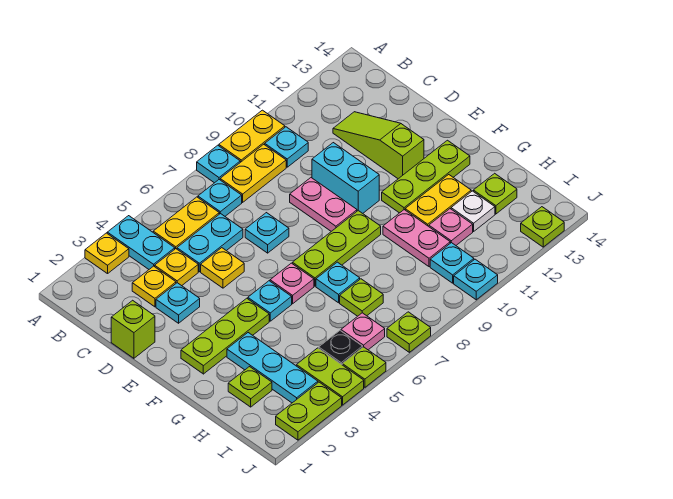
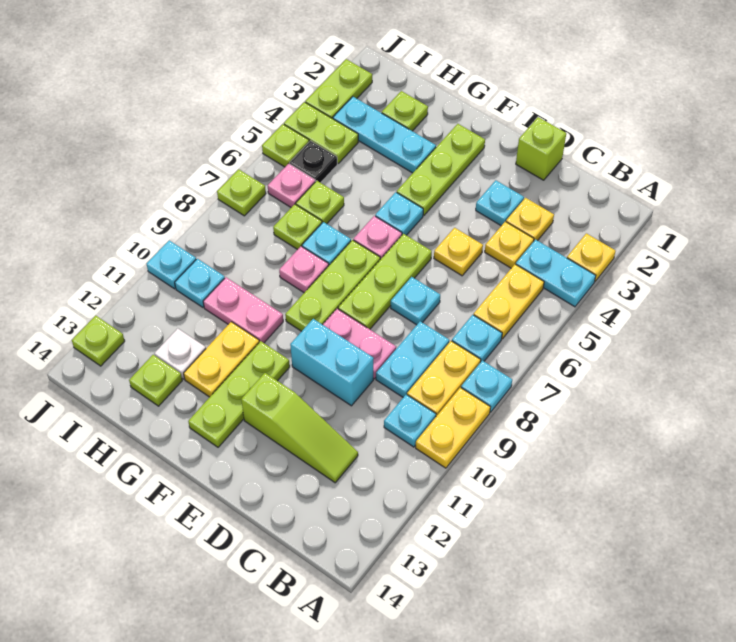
cyan plate C5:C6 level 1 -> cyan plate C8:C9 level 1
none -> lime plate E6:E8 level 1
none -> lime plate H6 level 1
pink plate H11 level 1 -> pink plate G8 level 1

